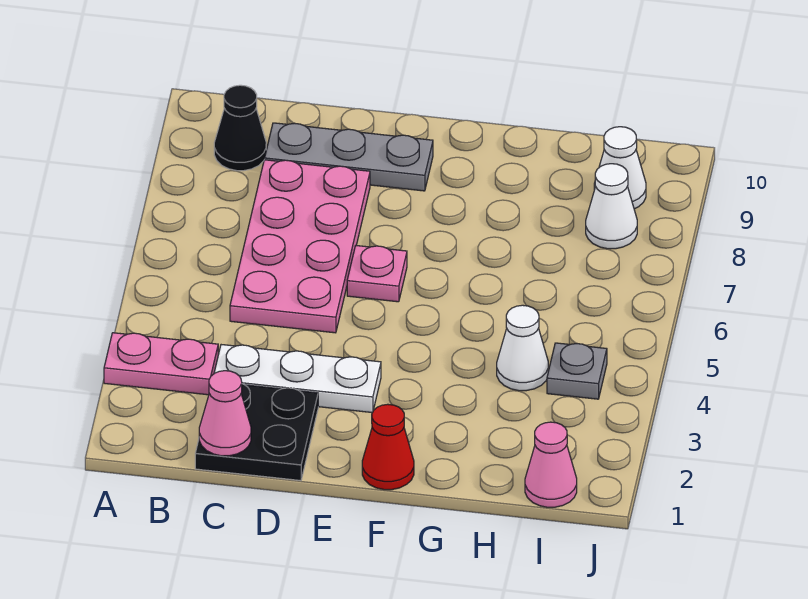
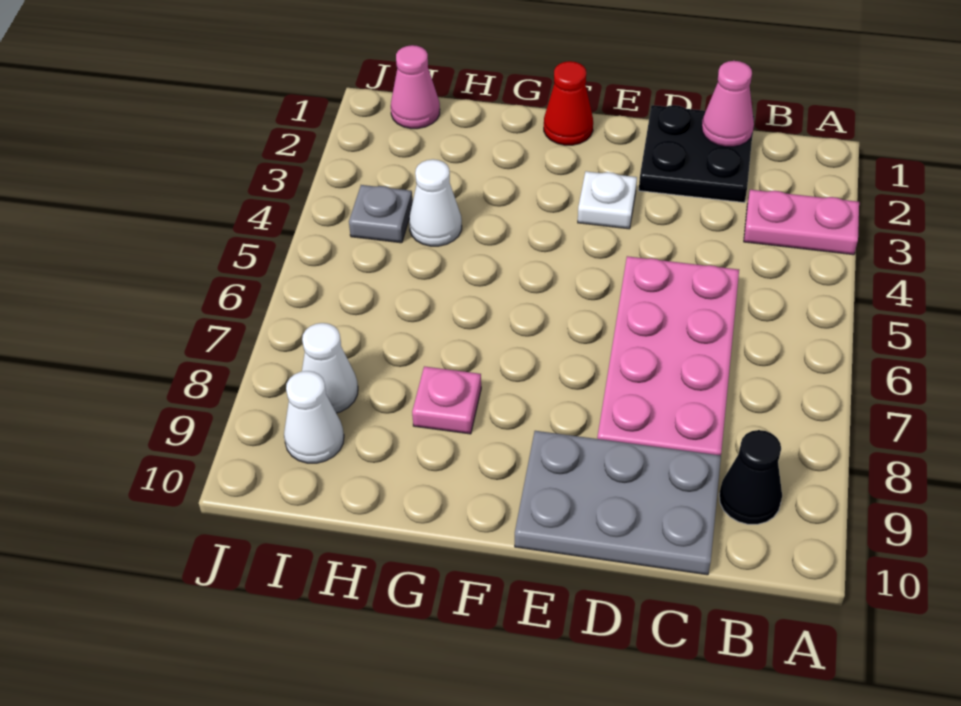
white plate C3:E3 level 1 -> white plate E3 level 1
grey plate C9:E9 level 1 -> grey plate C9:E10 level 1
pink plate E6 level 1 -> pink plate G8 level 1

